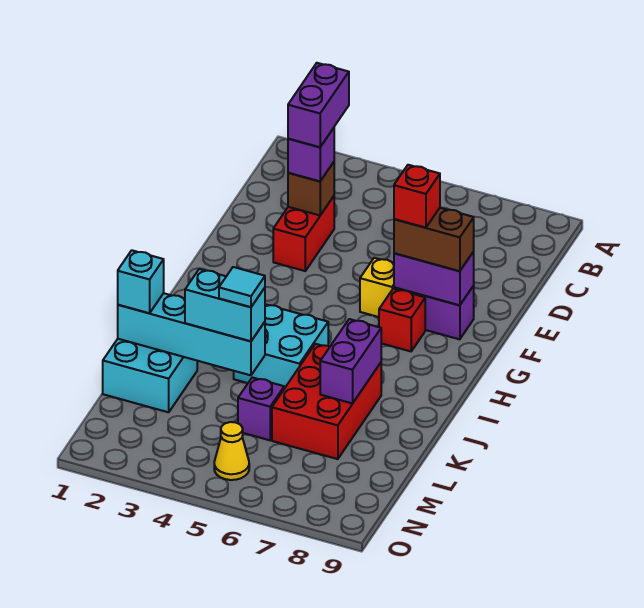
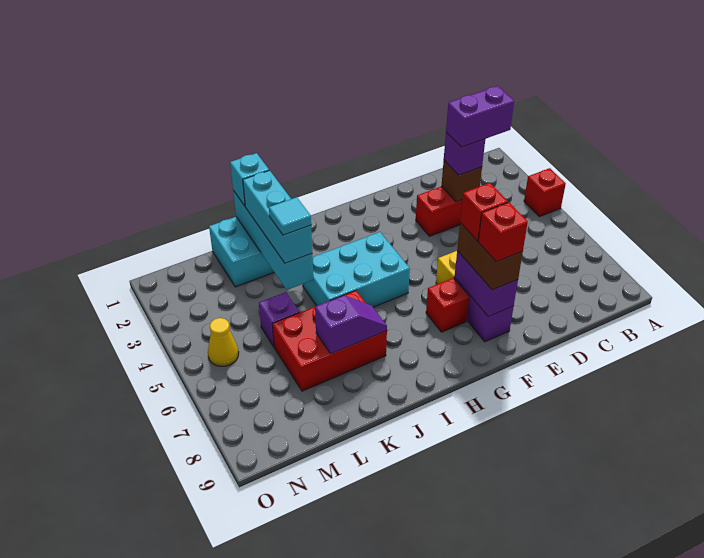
none -> red brick A4 level 1
none -> red brick F8 level 4
cyan brick I4:J5 level 1 -> cyan brick H4:J5 level 1
purple brick J7:K7 level 2 -> purple slope J7:K7 level 2 top K
cyan brick K3:K4 level 3 -> cyan brick K2:K4 level 3

